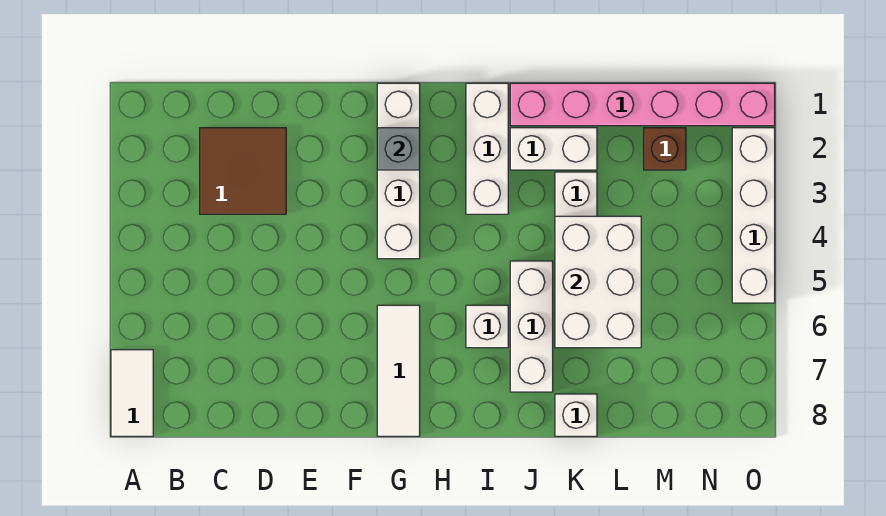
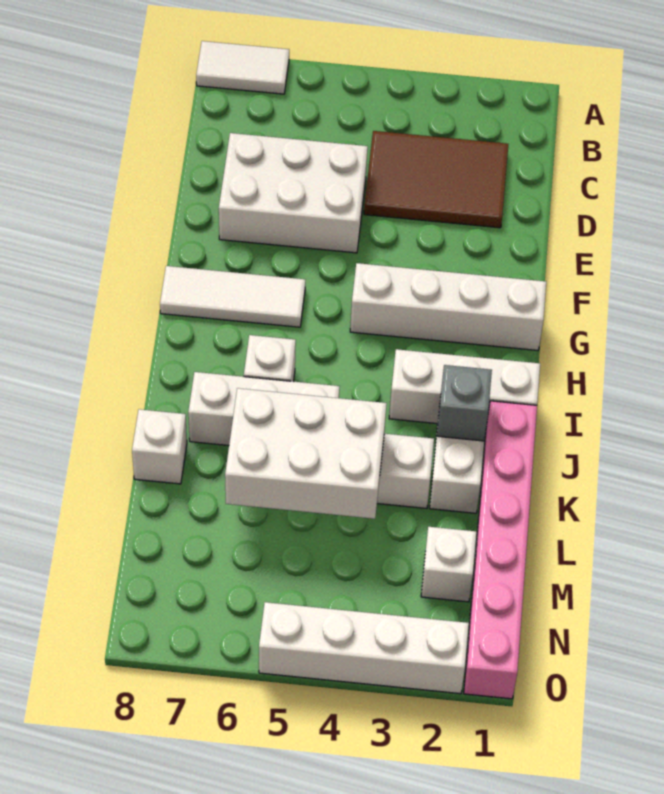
brown tile C2:D3 level 1 -> brown tile C2:D4 level 1
none -> white brick D5:E7 level 1
grey brick G2 level 2 -> grey brick J2 level 2
brown brick M2 level 1 -> white brick M2 level 1

